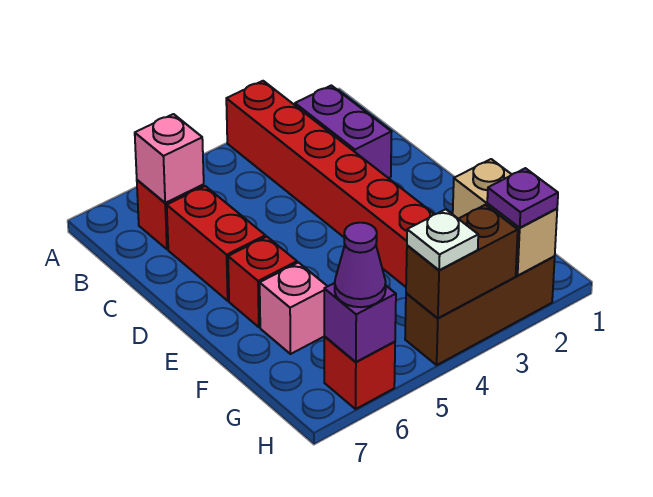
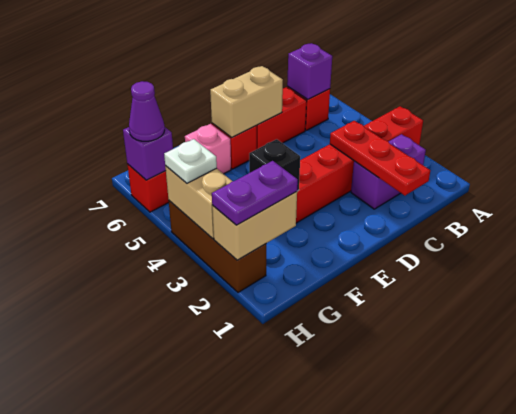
pink brick B6 level 2 -> purple brick B6 level 2
none -> red plate C1:C3 level 2
none -> tan brick D6:E6 level 2
none -> black brick F3 level 2
purple plate H2 level 3 -> purple plate G2:H2 level 3
brown brick H3:H4 level 2 -> tan brick H3:H4 level 2

